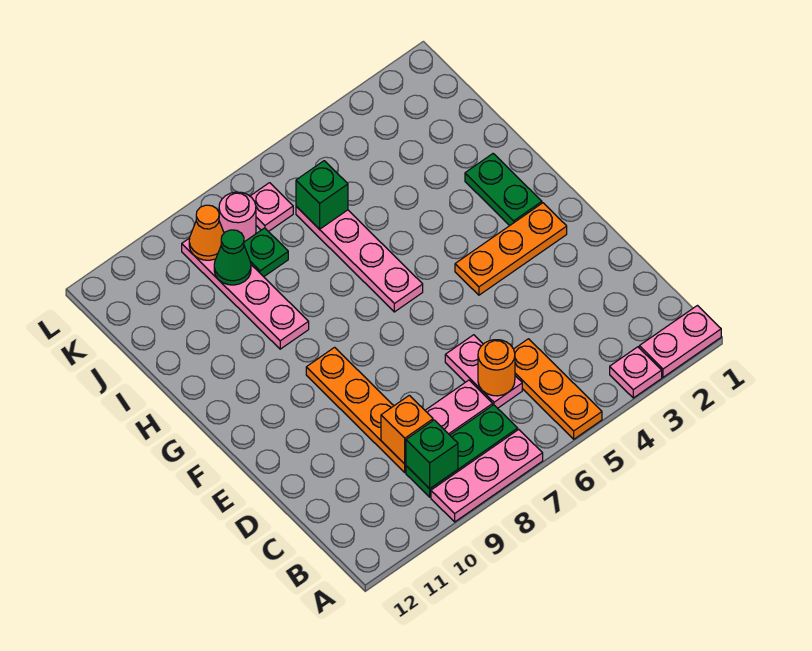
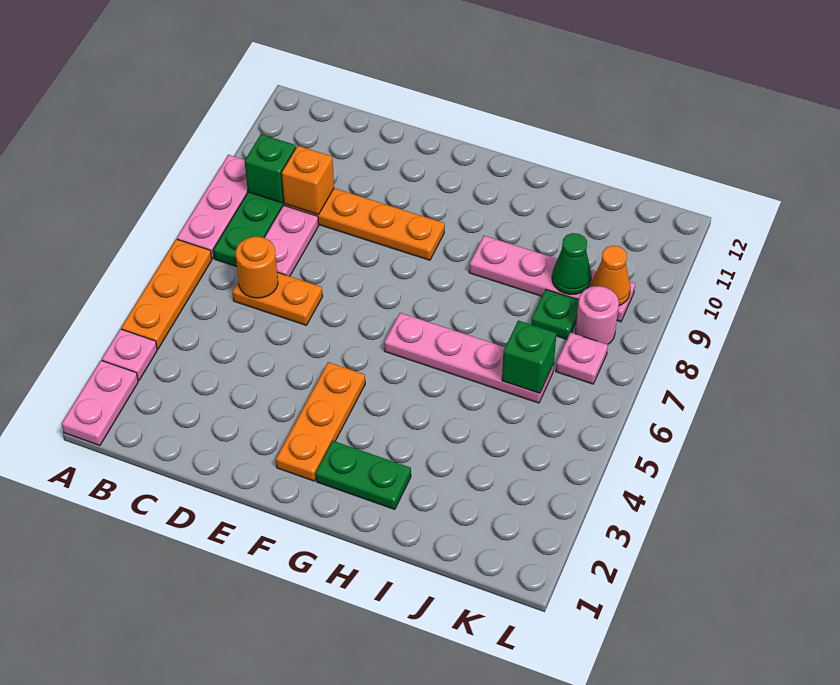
orange plate A5:C5 level 1 -> orange plate A4:A6 level 1
pink plate C6:D6 level 1 -> orange plate C6:D6 level 1

